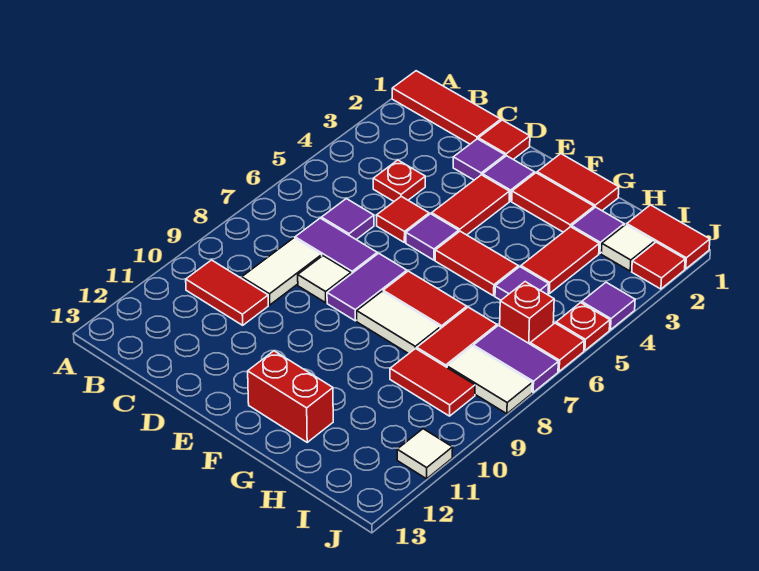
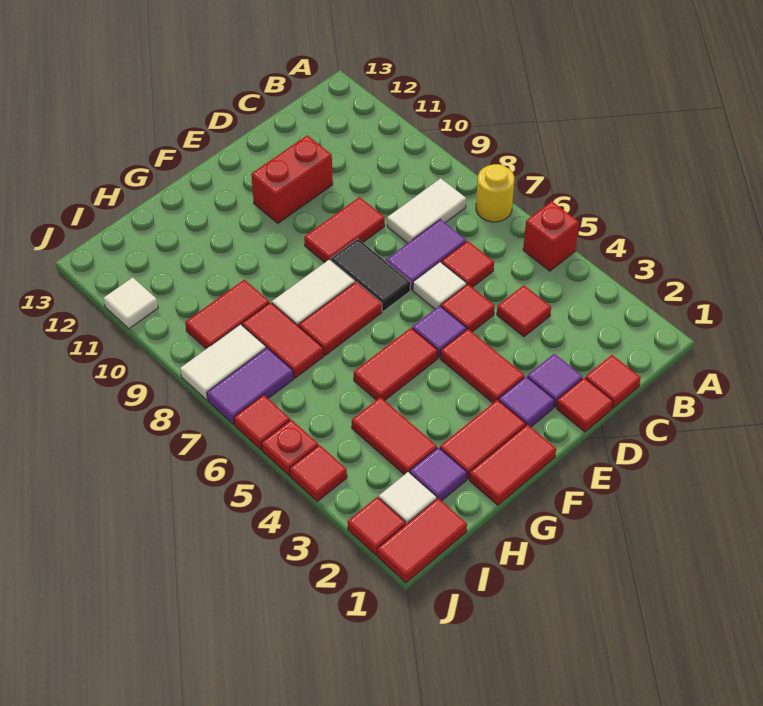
red tile A1:C1 level 1 -> red tile C1 level 1
none -> yellow round brick A7 level 1
red tile B10:C10 level 1 -> red tile D9:E9 level 1
red plate C4 level 1 -> red tile C4 level 1
purple tile C6 level 1 -> red tile C6 level 1
white tile C8:C9 level 1 -> white tile B8:C8 level 1
white tile D8 level 1 -> white tile D6 level 1
purple tile E7:E8 level 1 -> black tile E7:E8 level 1
red brick F12:G12 level 1 -> red brick D11:E11 level 1
purple tile H5 level 1 -> none
red brick I6 level 1 -> red brick A5 level 1
purple tile J4 level 1 -> red tile J4 level 1

